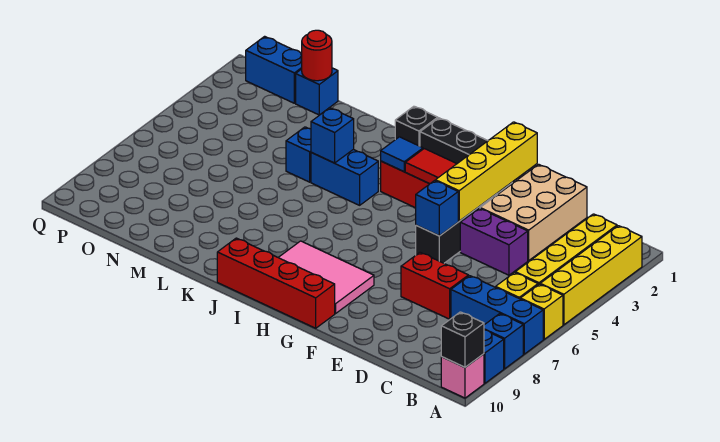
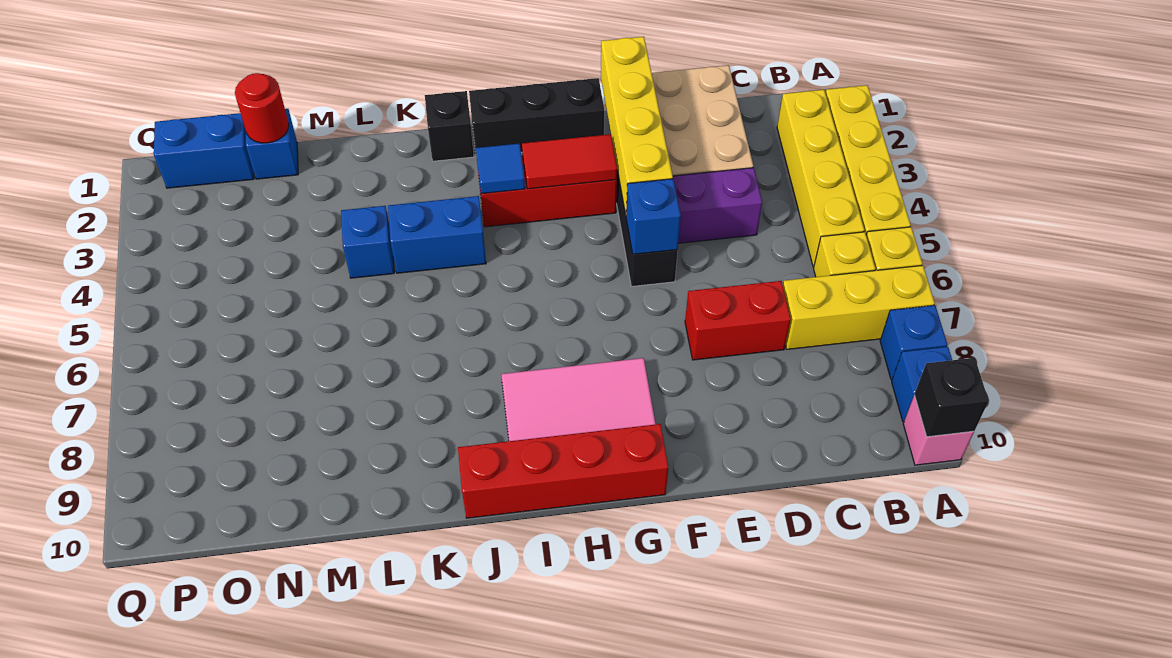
blue brick A7:C7 level 1 -> yellow brick A7:C7 level 1
blue brick K4 level 2 -> none

